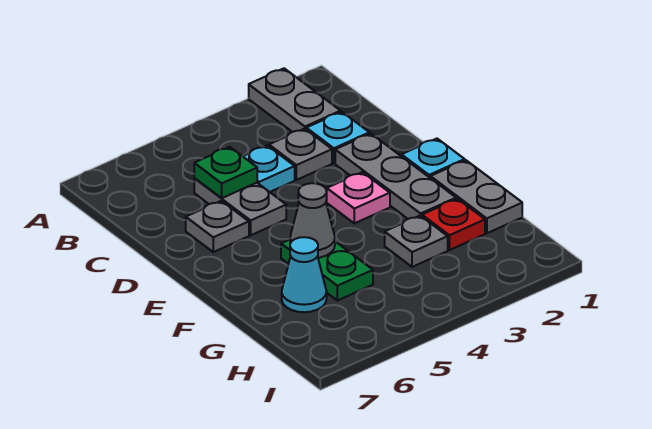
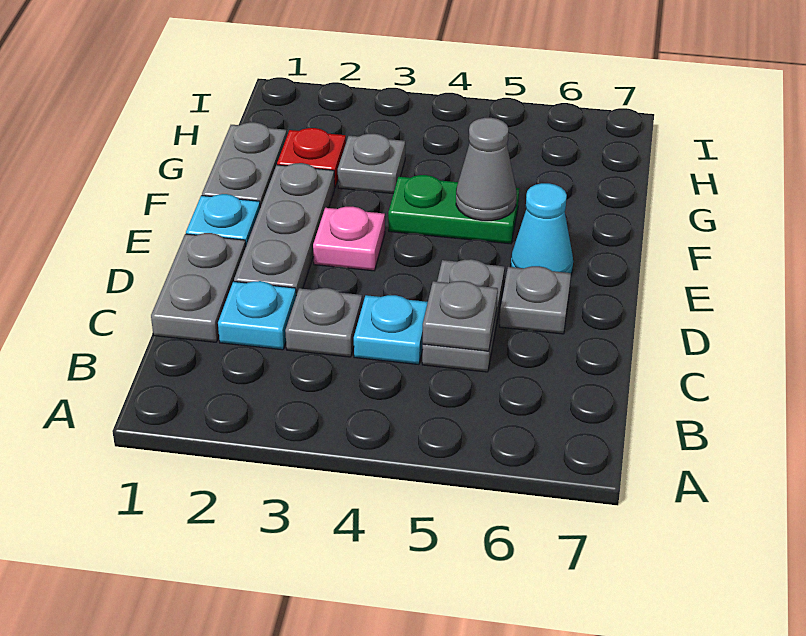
grey plate A2:B2 level 1 -> grey plate C1:D1 level 1
green plate C5 level 2 -> grey plate C5 level 2
green plate F5:G5 level 1 -> green plate F4:F5 level 1
cyan cone G6 level 1 -> cyan cone E6 level 1

